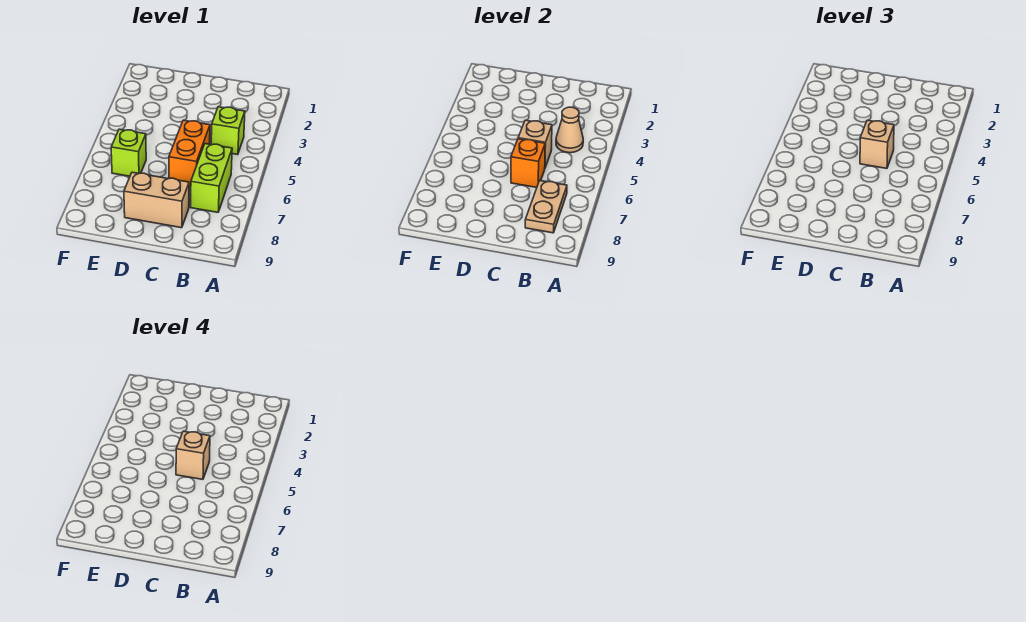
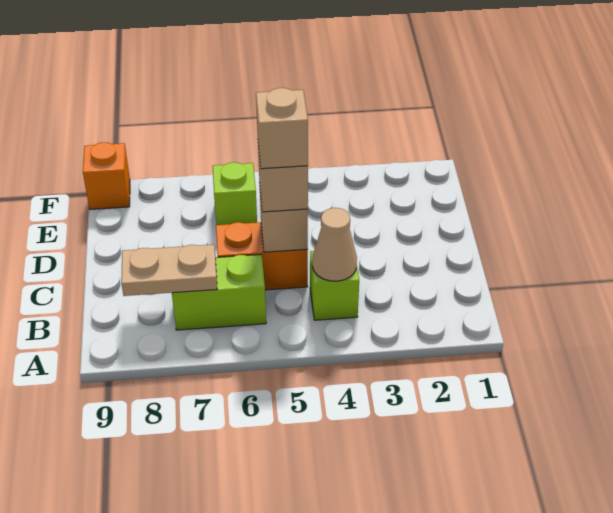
orange brick C6 level 2 -> orange brick F9 level 1
tan brick C8:D8 level 1 -> none

